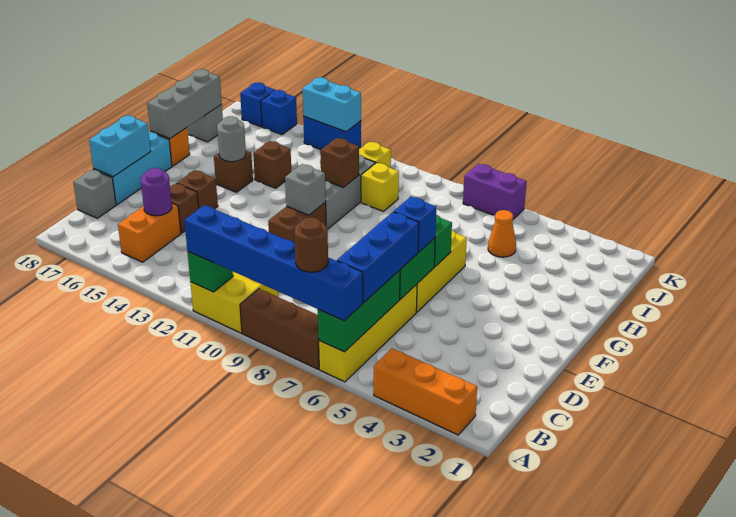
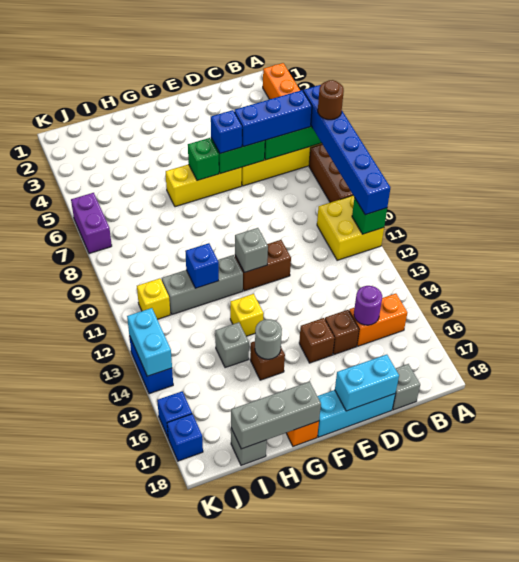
brown brick H11 level 2 -> blue brick H11 level 2
brown brick H14 level 1 -> grey brick H14 level 1
orange cone I5 level 1 -> none
yellow brick I10 level 1 -> yellow brick G13 level 1

